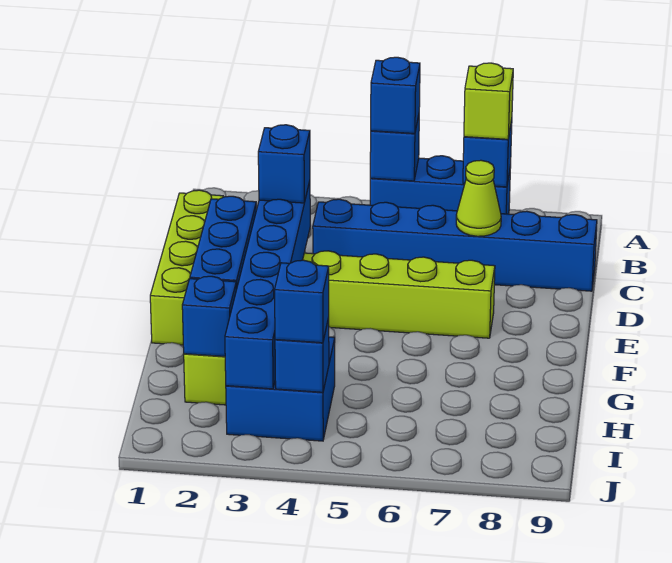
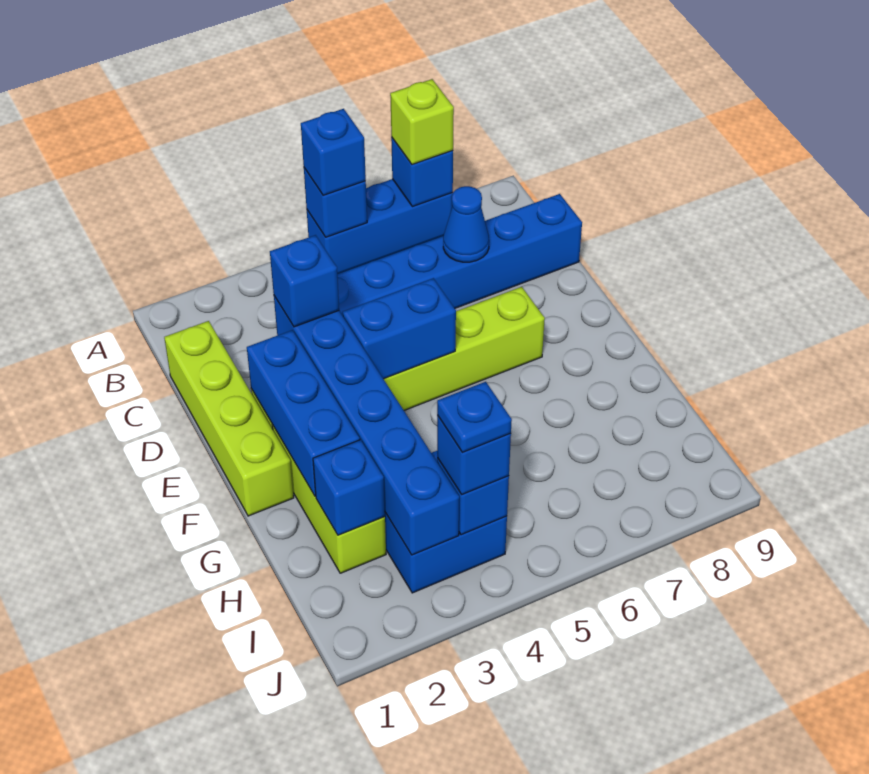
lime cone C7 level 2 -> blue cone C7 level 2
none -> blue brick E4:E5 level 2
none -> blue plate I4 level 4

